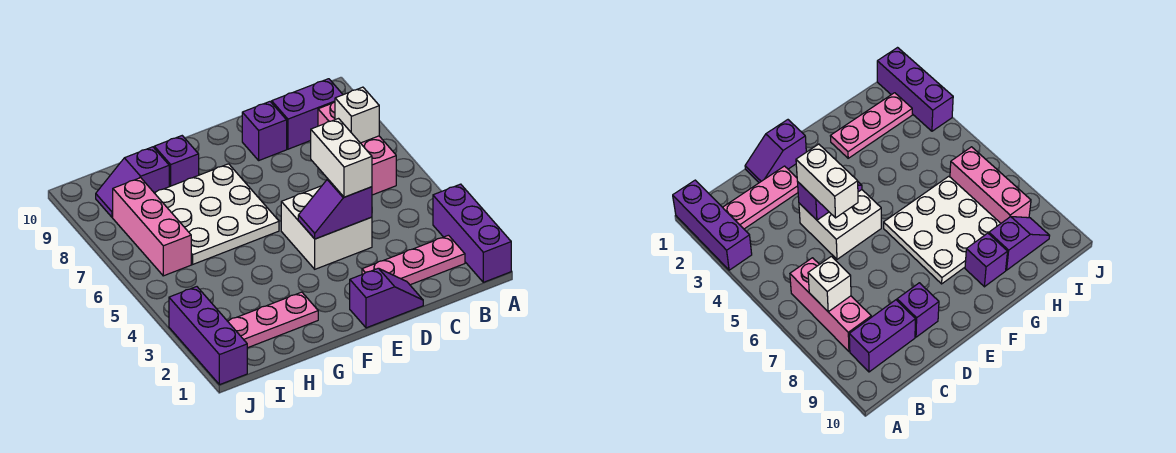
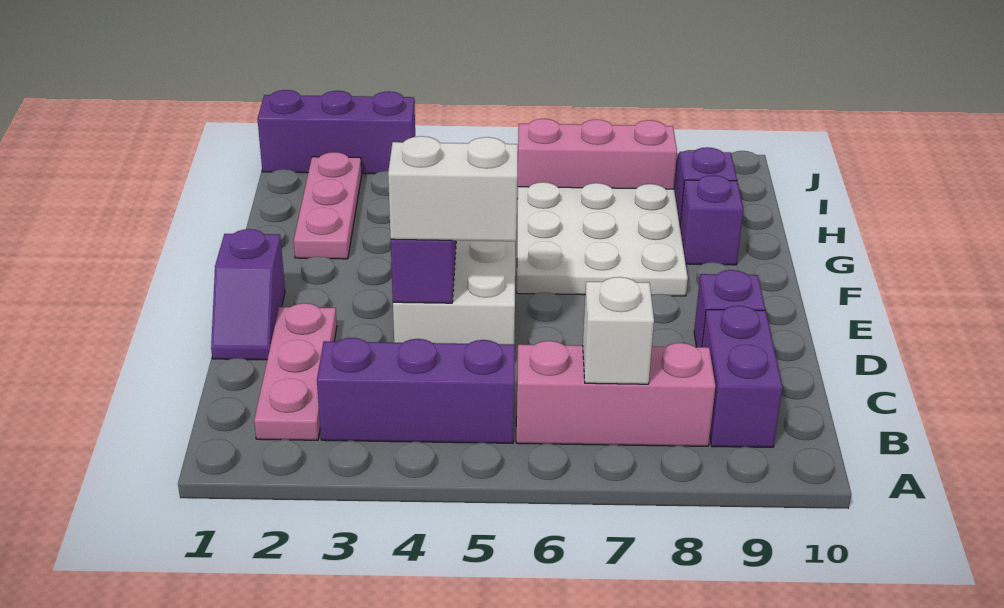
purple brick A1:A3 level 1 -> purple brick B3:B5 level 1

